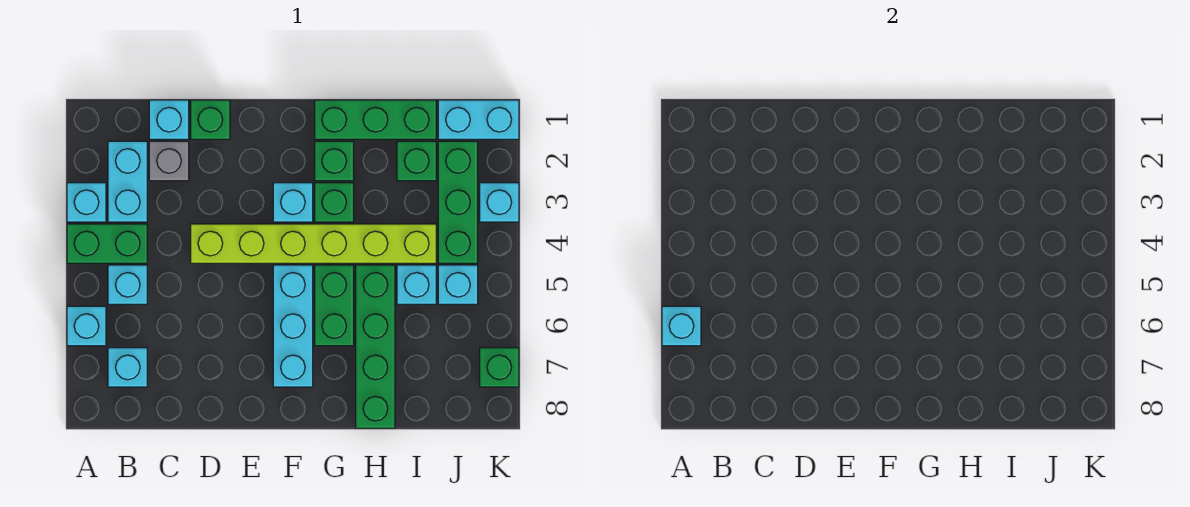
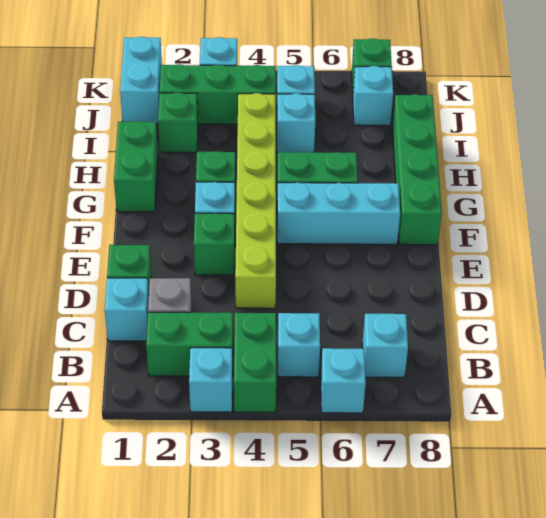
cyan brick A6 level 2 -> cyan brick J7 level 1
cyan brick B2:B3 level 1 -> green brick B2:B3 level 1
green brick G1:I1 level 1 -> green brick G1:H1 level 1
green brick G2 level 1 -> green brick E3 level 1
green brick H5:H8 level 1 -> green brick F8:I8 level 1

